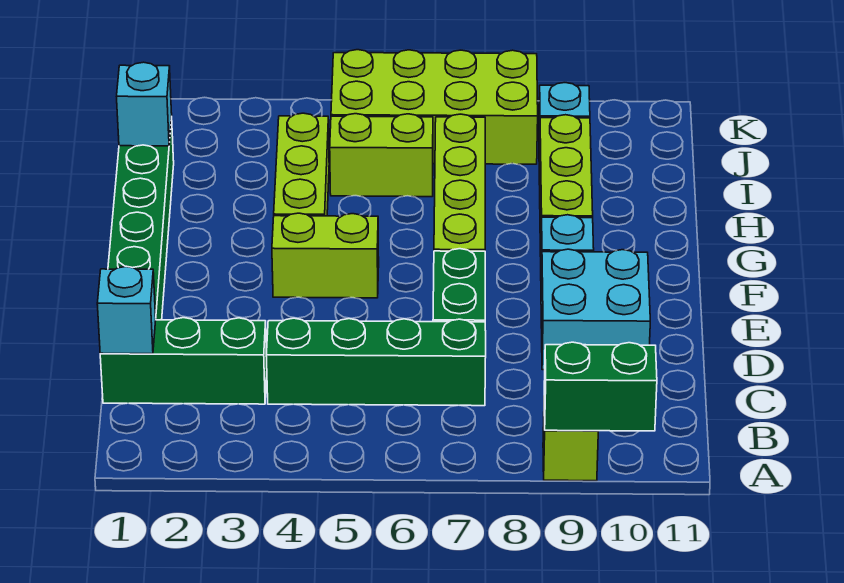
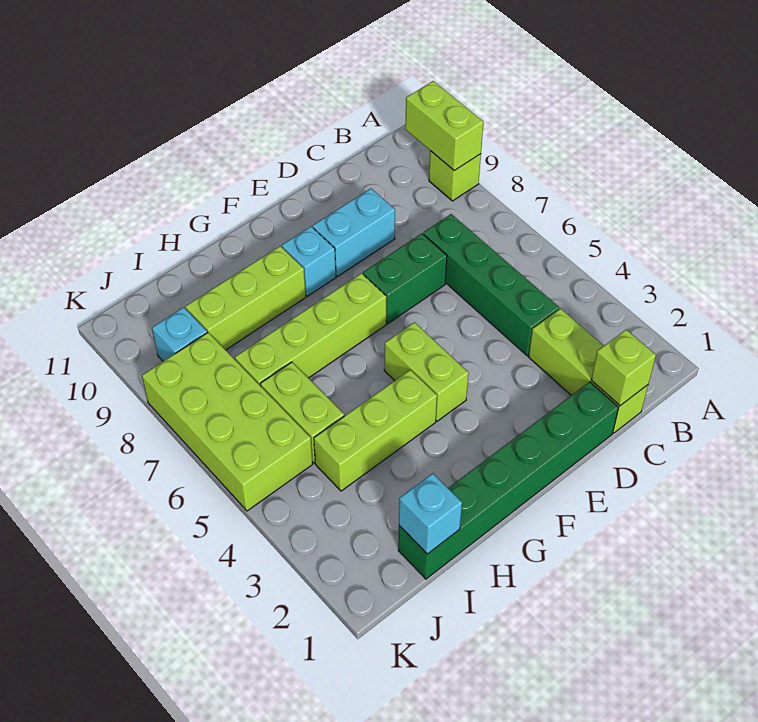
green brick A9:A10 level 2 -> lime brick A9:A10 level 2
green brick C1:C3 level 1 -> lime brick C1:C3 level 1
cyan brick C1 level 2 -> lime brick C1 level 2
cyan brick D9:E10 level 1 -> cyan brick D9:E9 level 1

